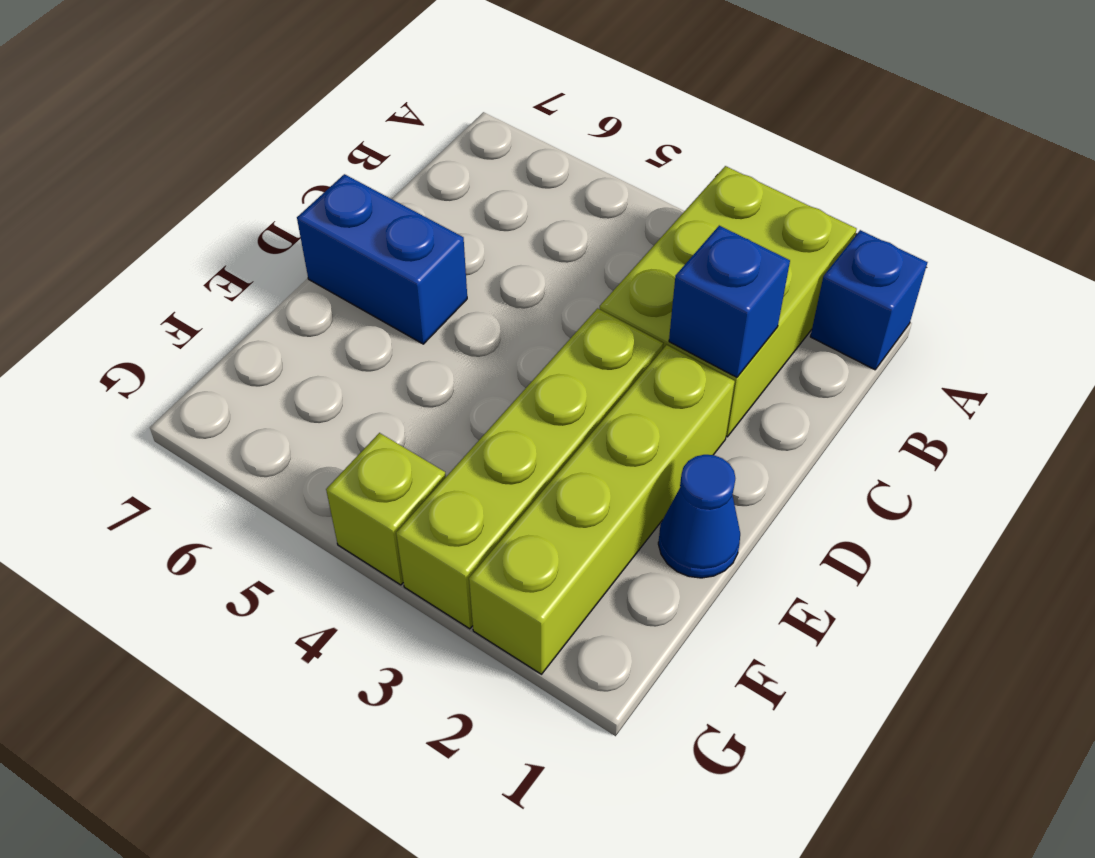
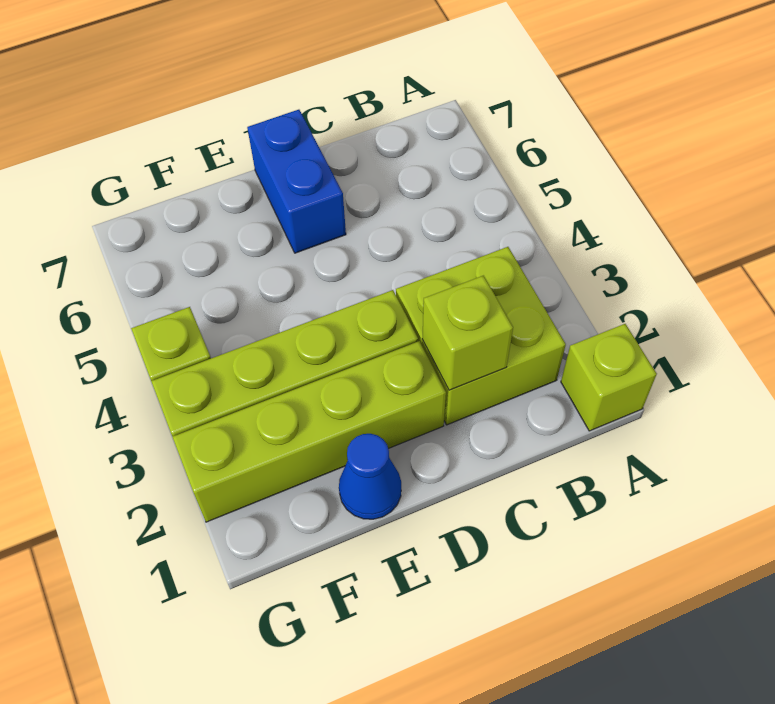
blue brick A1 level 1 -> lime brick A1 level 1
lime brick A2:C3 level 1 -> lime brick B2:C3 level 1
blue brick C2 level 2 -> lime brick C2 level 2

